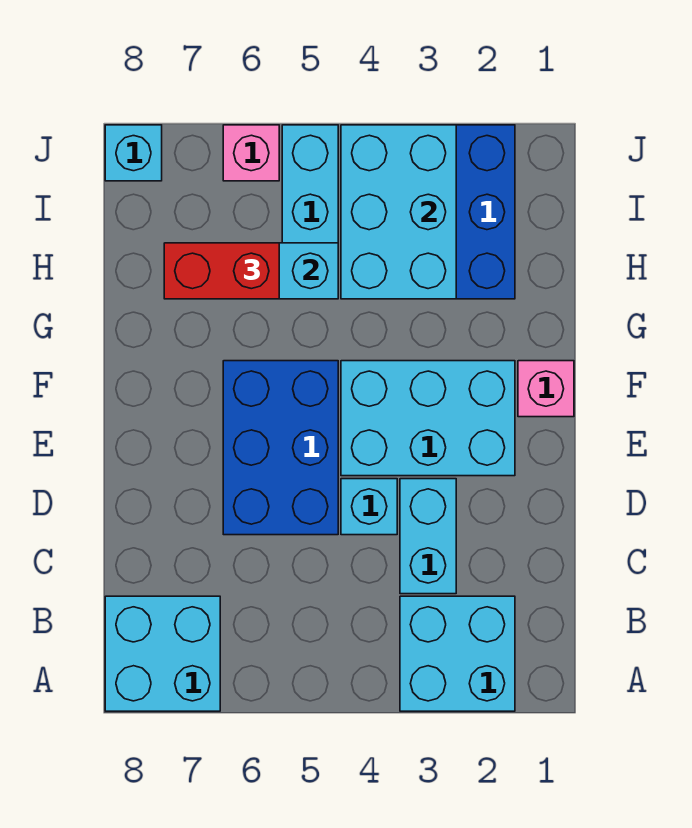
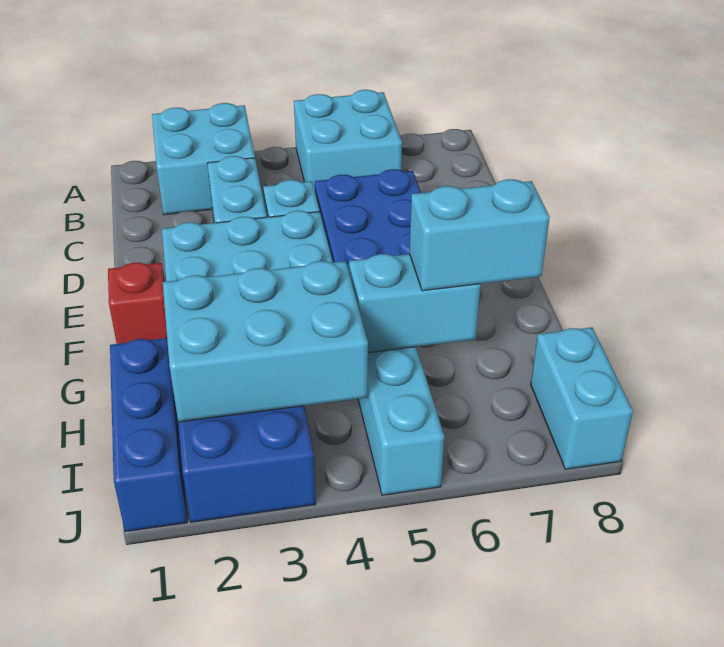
cyan brick A7:B8 level 1 -> cyan brick A5:B6 level 1
pink brick F1 level 1 -> red brick F1 level 1
none -> blue brick H1:J1 level 1
cyan brick H3:J4 level 2 -> cyan brick H2:I4 level 2
red brick H6:H7 level 3 -> cyan brick H6:H7 level 3
pink brick J6 level 1 -> none
cyan brick J8 level 1 -> cyan brick I8:J8 level 1

